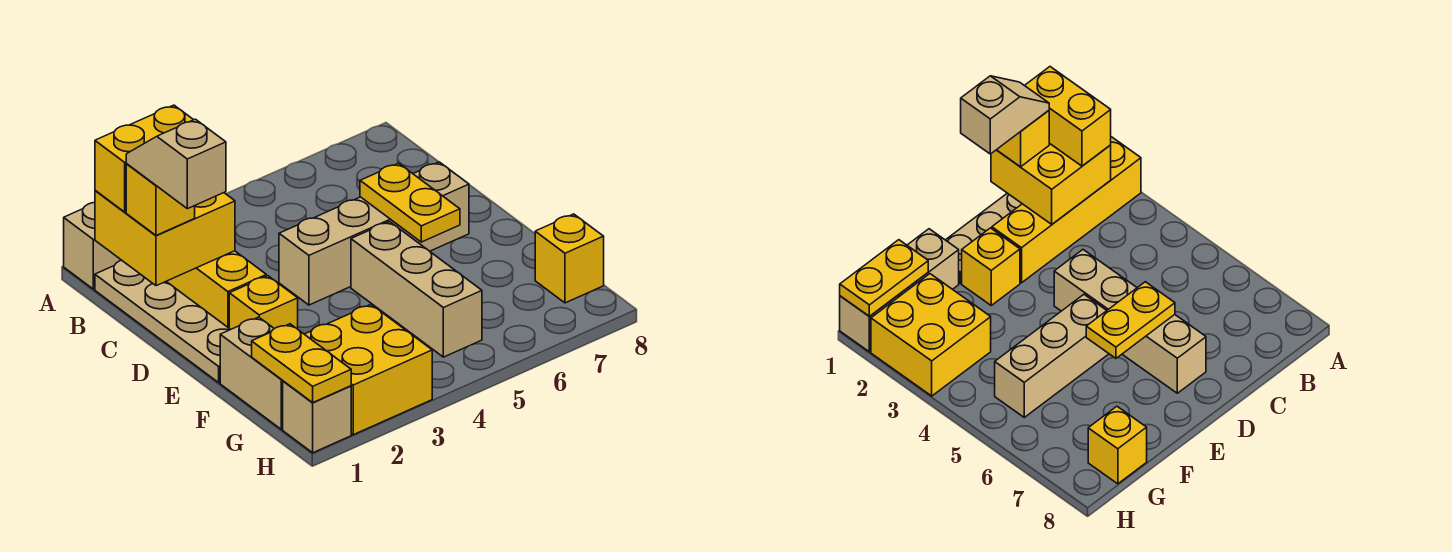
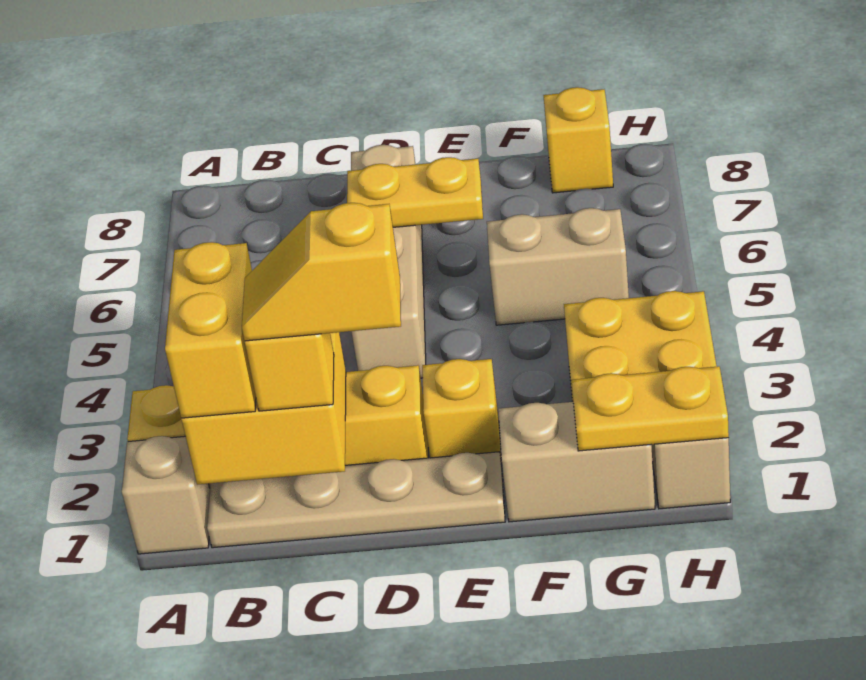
tan slope C1:D1 level 4 top D -> yellow slope C1:D1 level 4 top D
tan brick E5:G5 level 1 -> tan brick F5:G5 level 1

